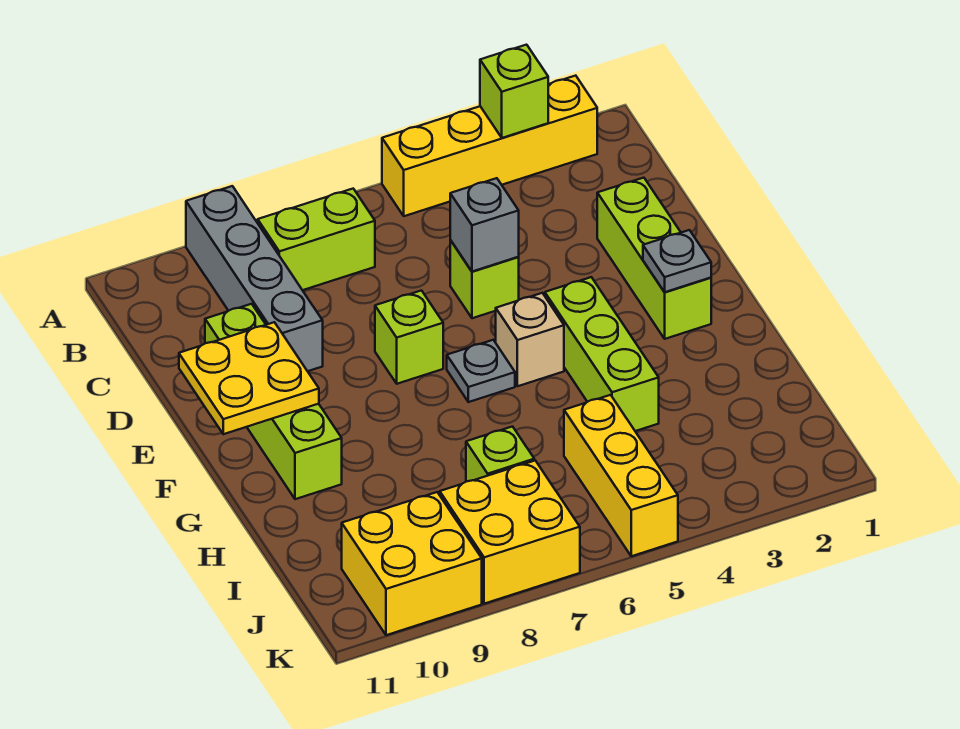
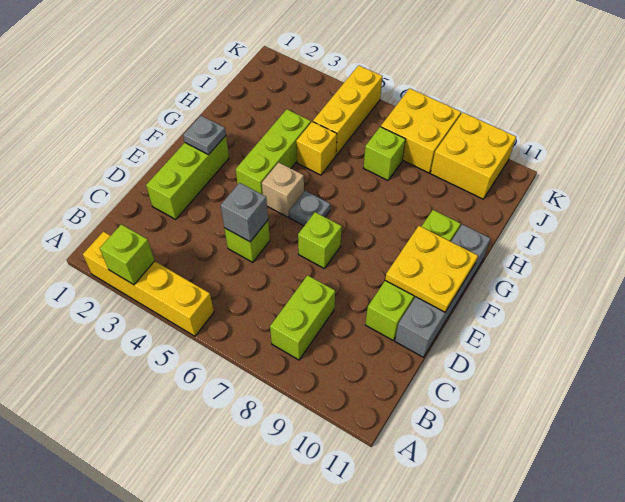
grey brick A9:D9 level 1 -> grey brick D11:G11 level 1
lime brick B7:B8 level 1 -> lime brick B8:C8 level 1
none -> yellow brick H5 level 1

